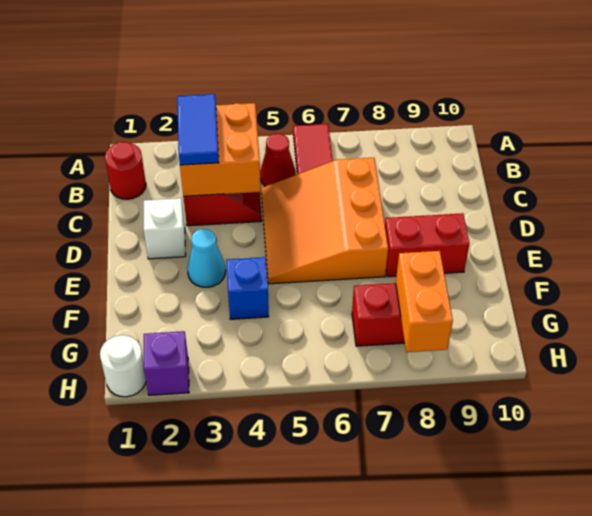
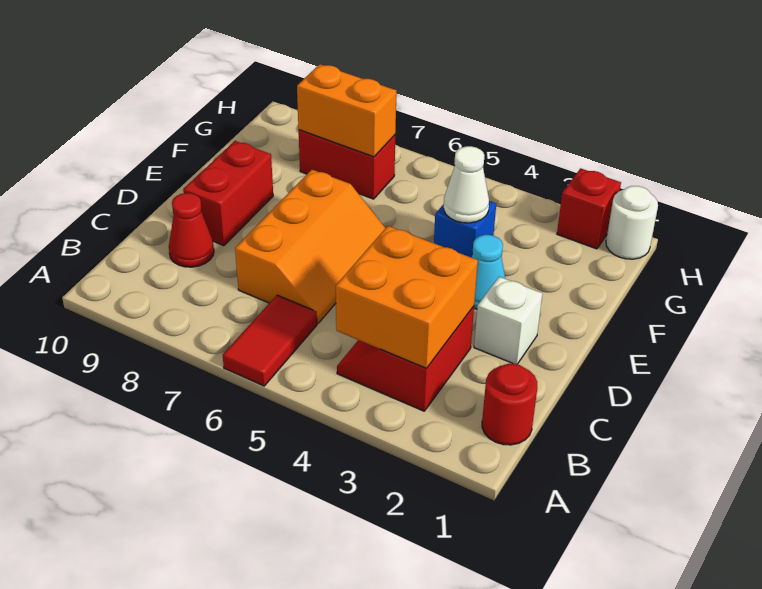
blue tile B3:C3 level 3 -> none
red cone B5 level 1 -> red cone C9 level 1
orange slope C5:E7 level 1 top 7 -> orange slope C6:E7 level 1 top 7
red brick E8:E9 level 1 -> red brick D9:E9 level 1
none -> white cone F4 level 2
orange brick G8:H8 level 2 -> orange brick G7:G8 level 2
purple brick H2 level 1 -> red brick H2 level 1

